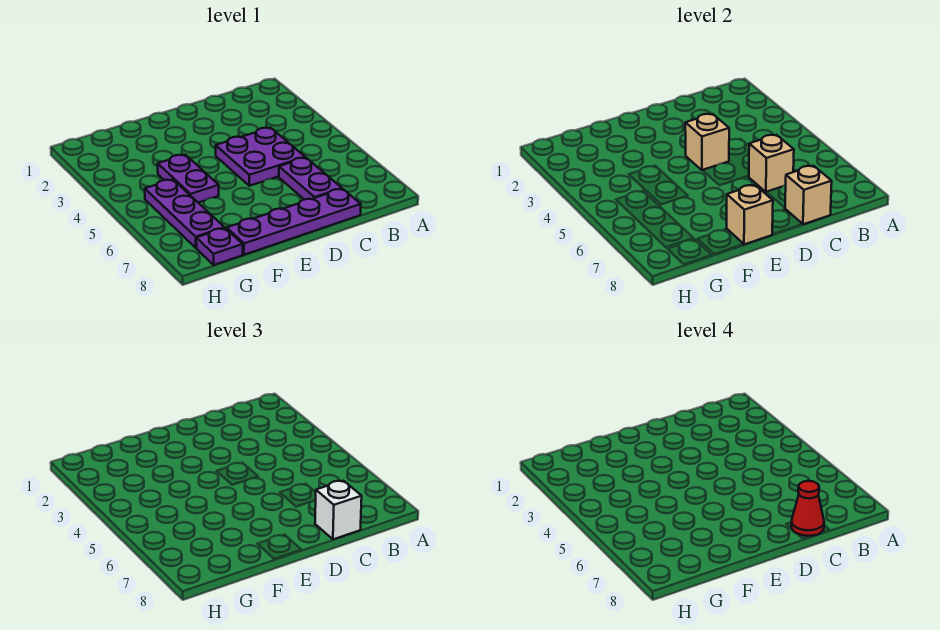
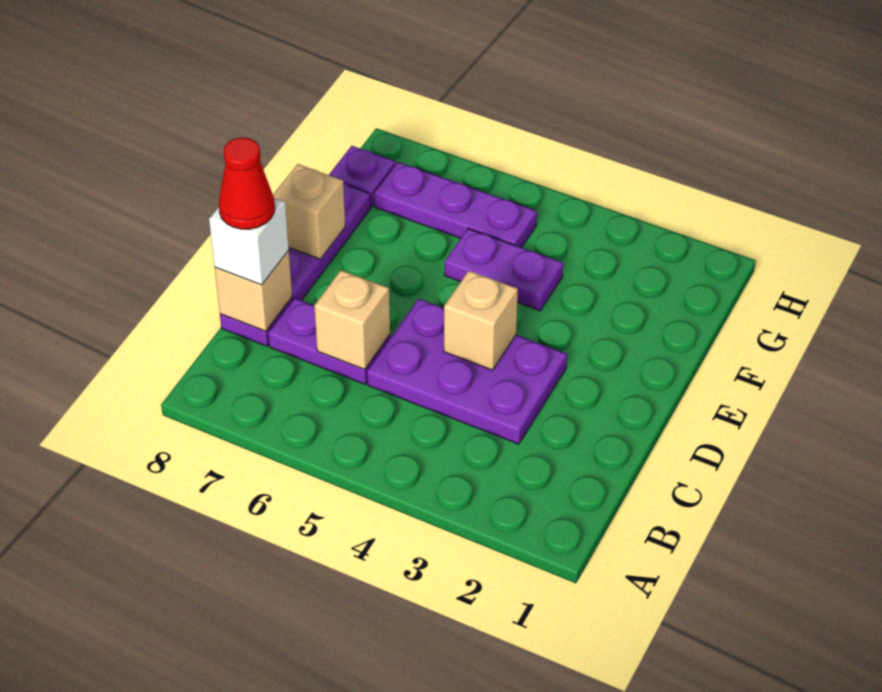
purple plate C4:D5 level 1 -> purple plate C3:D5 level 1

